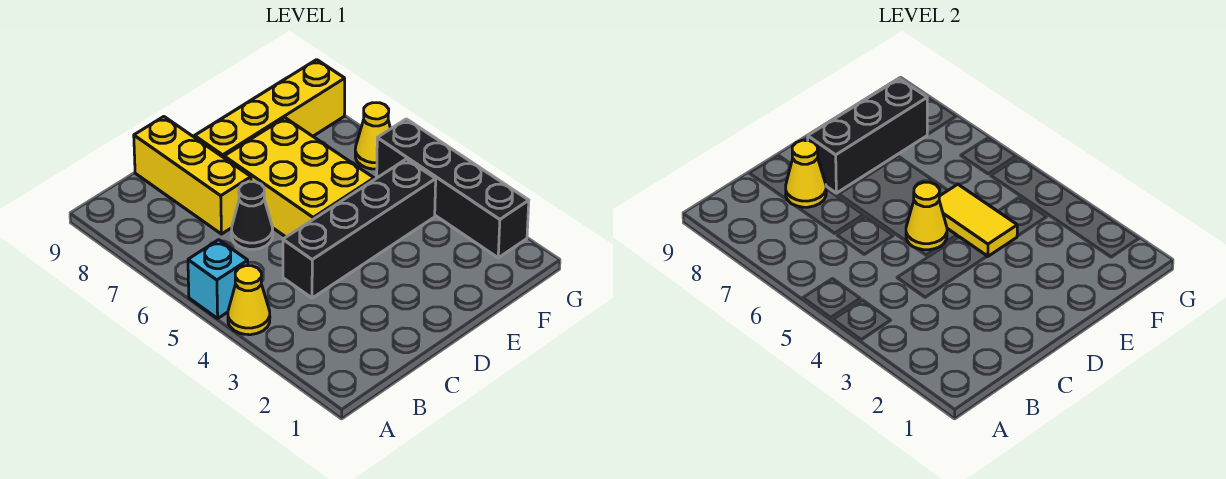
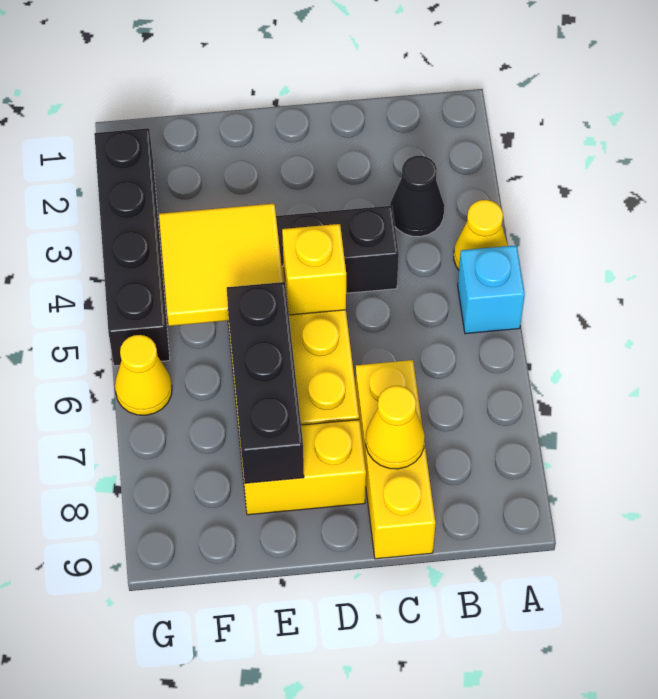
black cone C6 level 1 -> black cone B3 level 1
yellow cone D5 level 2 -> yellow brick D5 level 2
yellow brick D8:G8 level 1 -> yellow brick D8:E8 level 1
black brick D8:F8 level 2 -> black brick E6:E8 level 2
yellow tile E4:E5 level 2 -> yellow tile E4:F5 level 2

